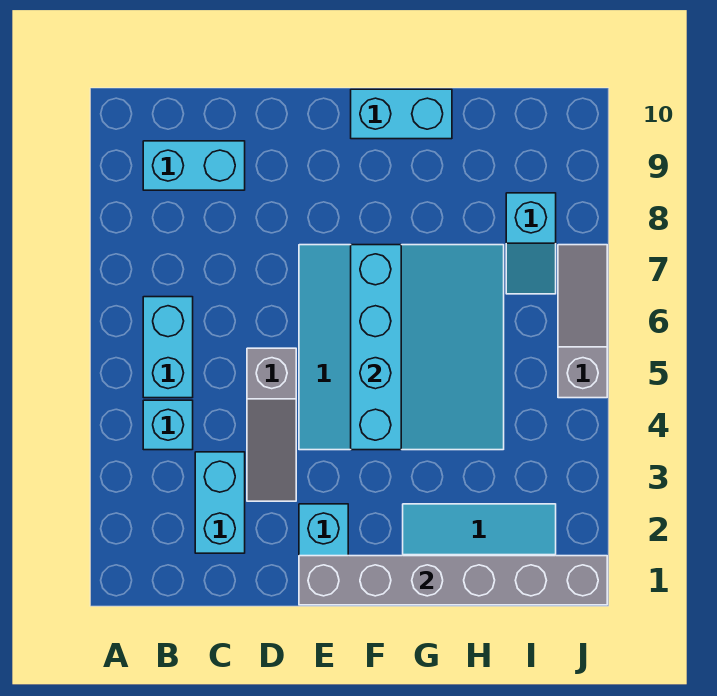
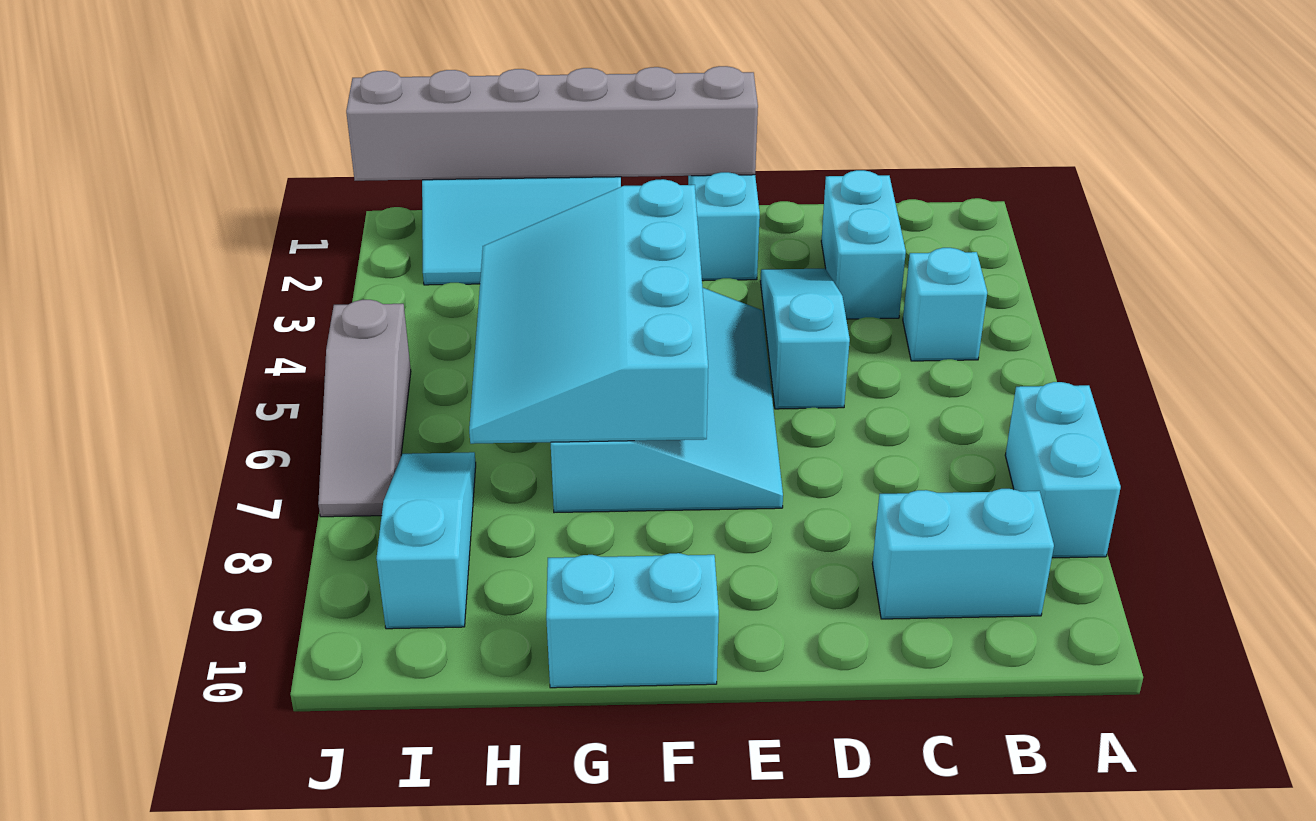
cyan brick B5:B6 level 1 -> cyan brick A7:A8 level 1
grey slope D3:D5 level 1 top 5 -> cyan slope D3:D5 level 1 top 5
cyan slope I7:I8 level 1 top 8 -> cyan slope I7:I9 level 1 top 9

